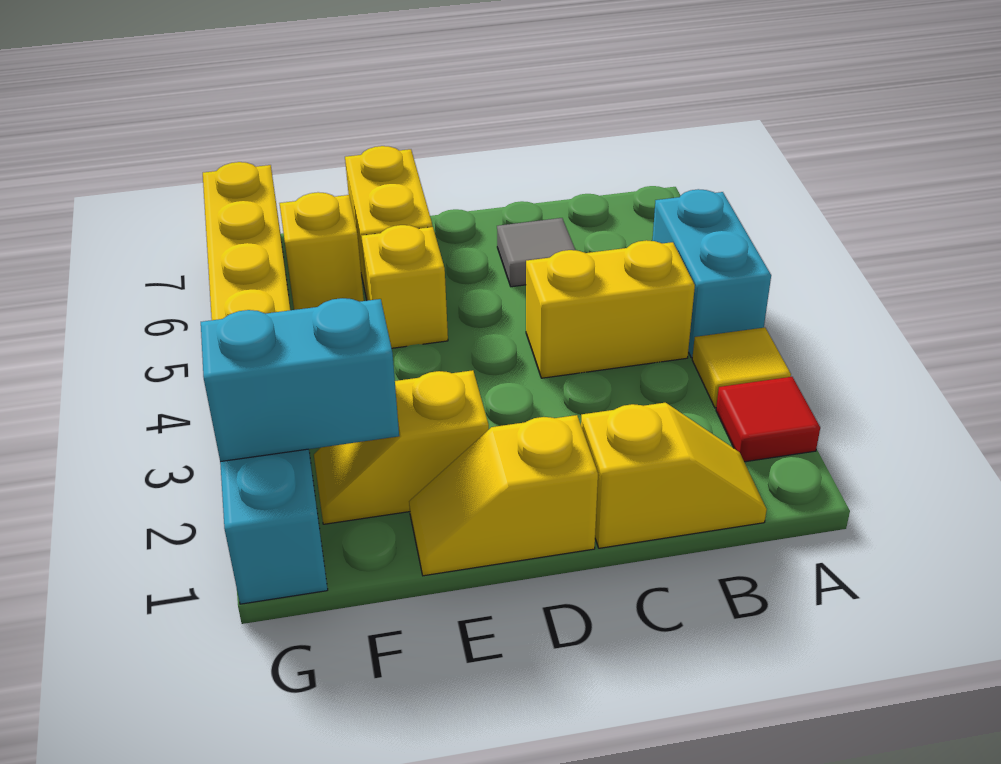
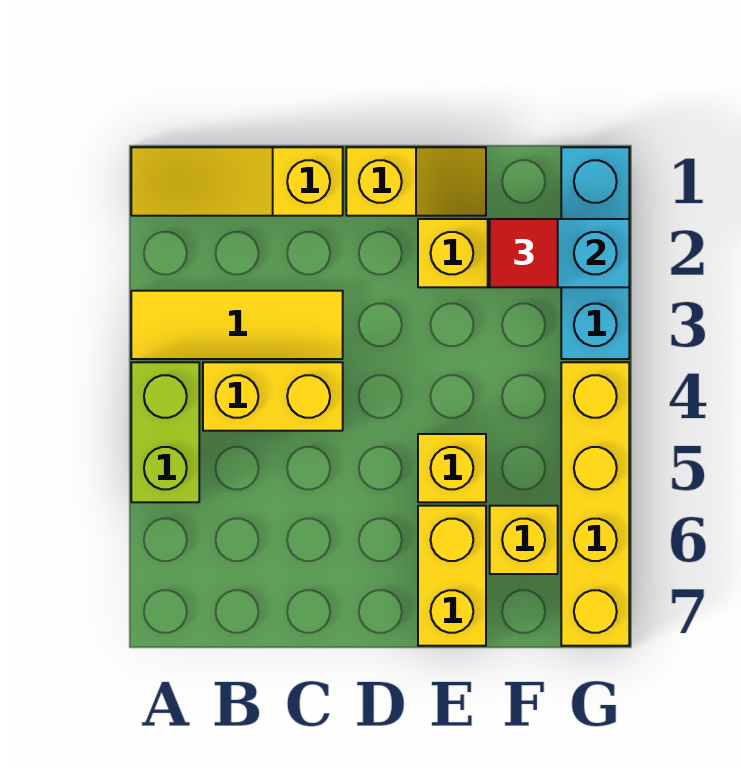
red tile A2 level 1 -> red tile F2 level 3
yellow tile A3 level 1 -> yellow tile A3:C3 level 1
cyan brick A4:A5 level 1 -> lime brick A4:A5 level 1
yellow slope B1:C1 level 1 top C -> yellow slope A1:C1 level 1 top C
grey tile C6 level 1 -> none

